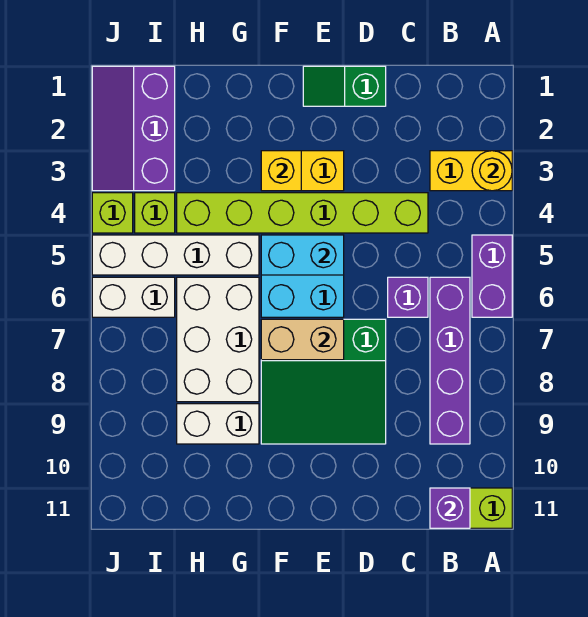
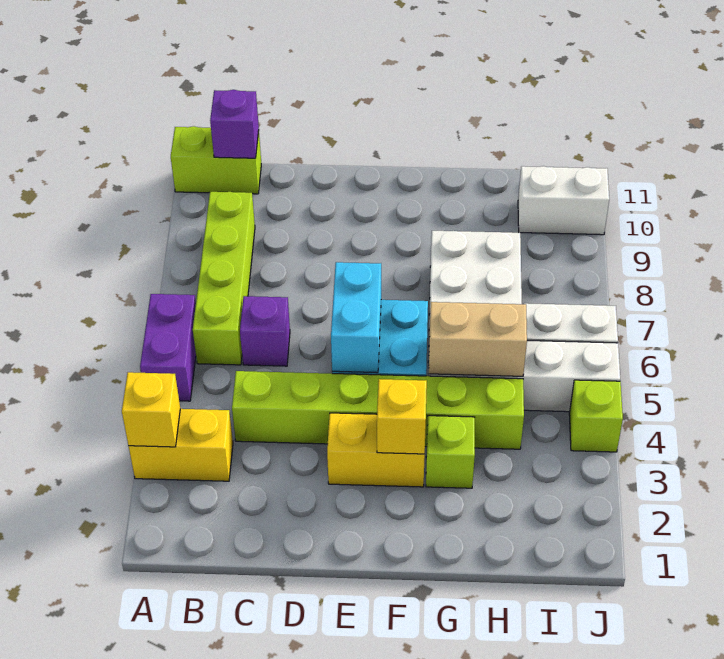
yellow round brick A3 level 2 -> yellow brick A3 level 2
purple brick B6:B9 level 1 -> lime brick B6:B9 level 1
green slope D1:E1 level 1 top D -> none
green slope D7:F9 level 1 top 7 -> none
cyan brick E5:F5 level 2 -> cyan brick E5:E6 level 2
tan brick E7:F7 level 2 -> tan brick G5:H5 level 2
white brick G9:H9 level 1 -> white brick I10:J10 level 1
purple slope I1:J3 level 1 top I -> none
lime brick I4 level 1 -> lime brick G3 level 1

